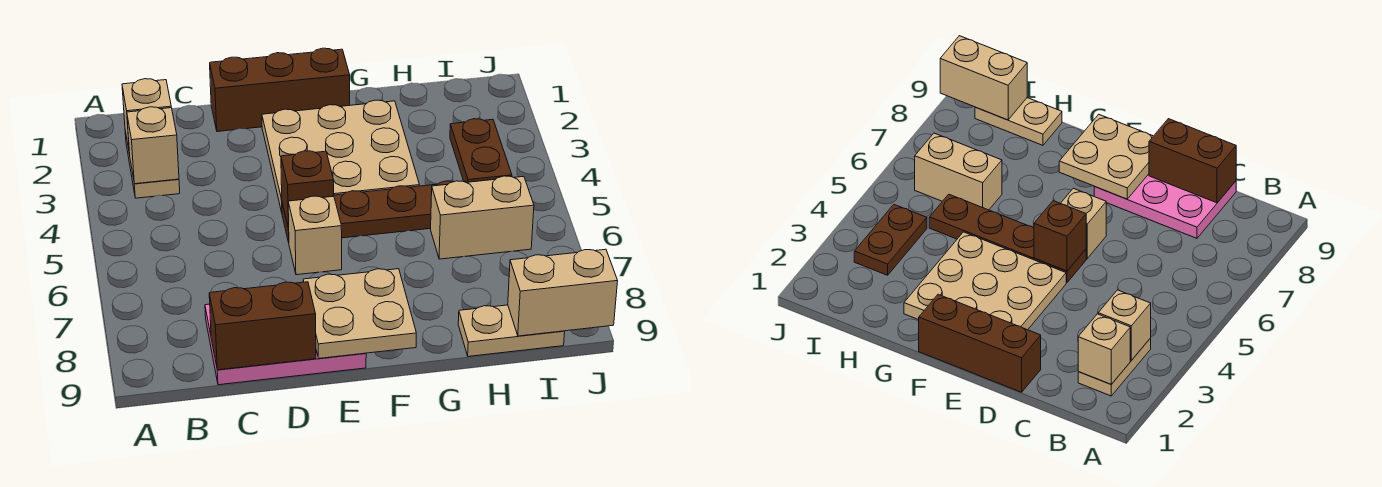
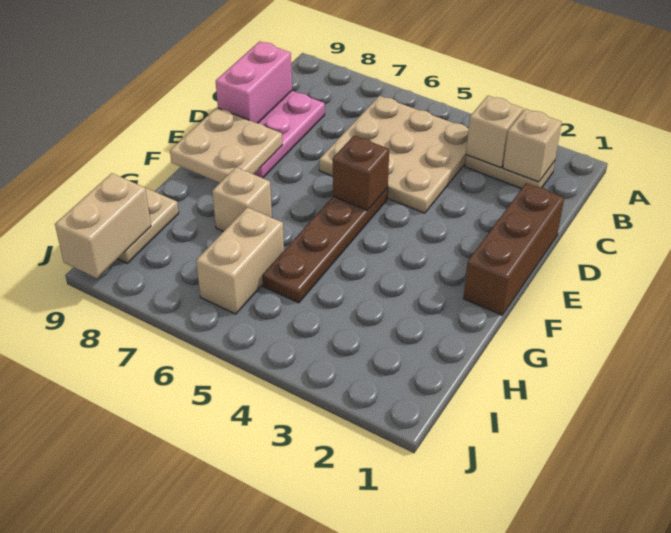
brown brick C9:D9 level 2 -> pink brick C9:D9 level 2
tan plate E2:G4 level 1 -> tan plate B4:D6 level 1
tan brick E6 level 1 -> tan brick G7 level 1
brown plate I3:I4 level 1 -> none

